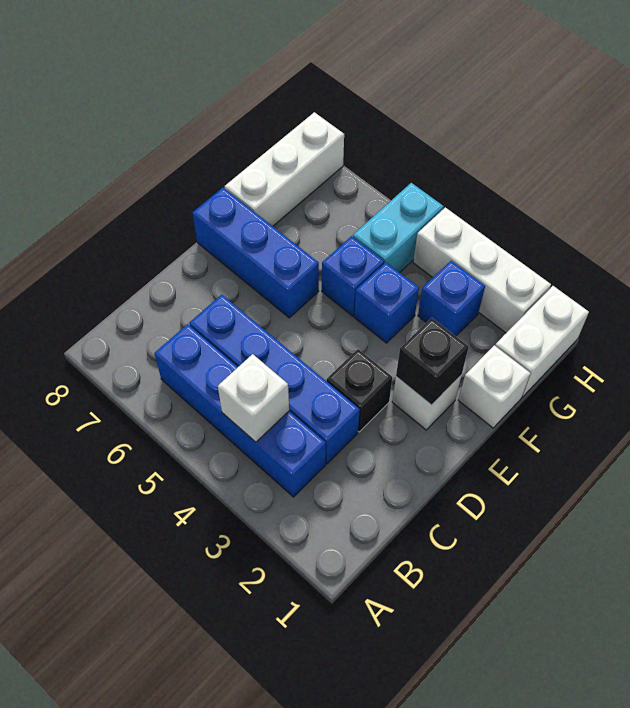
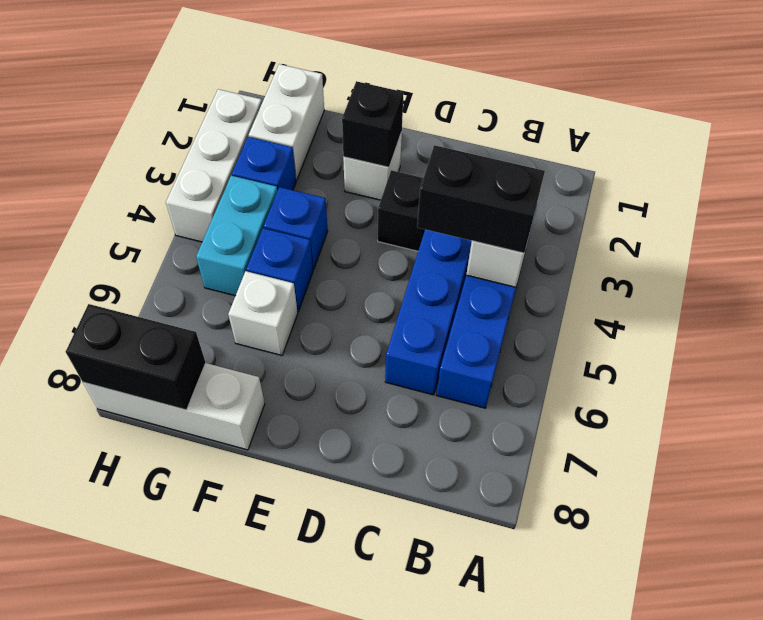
none -> black brick B4:C4 level 3
blue brick E6:E8 level 1 -> none
white brick F1 level 1 -> white brick F6 level 1
white brick G1:H1 level 1 -> white brick G1:G2 level 1
cyan brick G5:H5 level 1 -> cyan brick G4:G5 level 1
none -> black brick G8:H8 level 2

